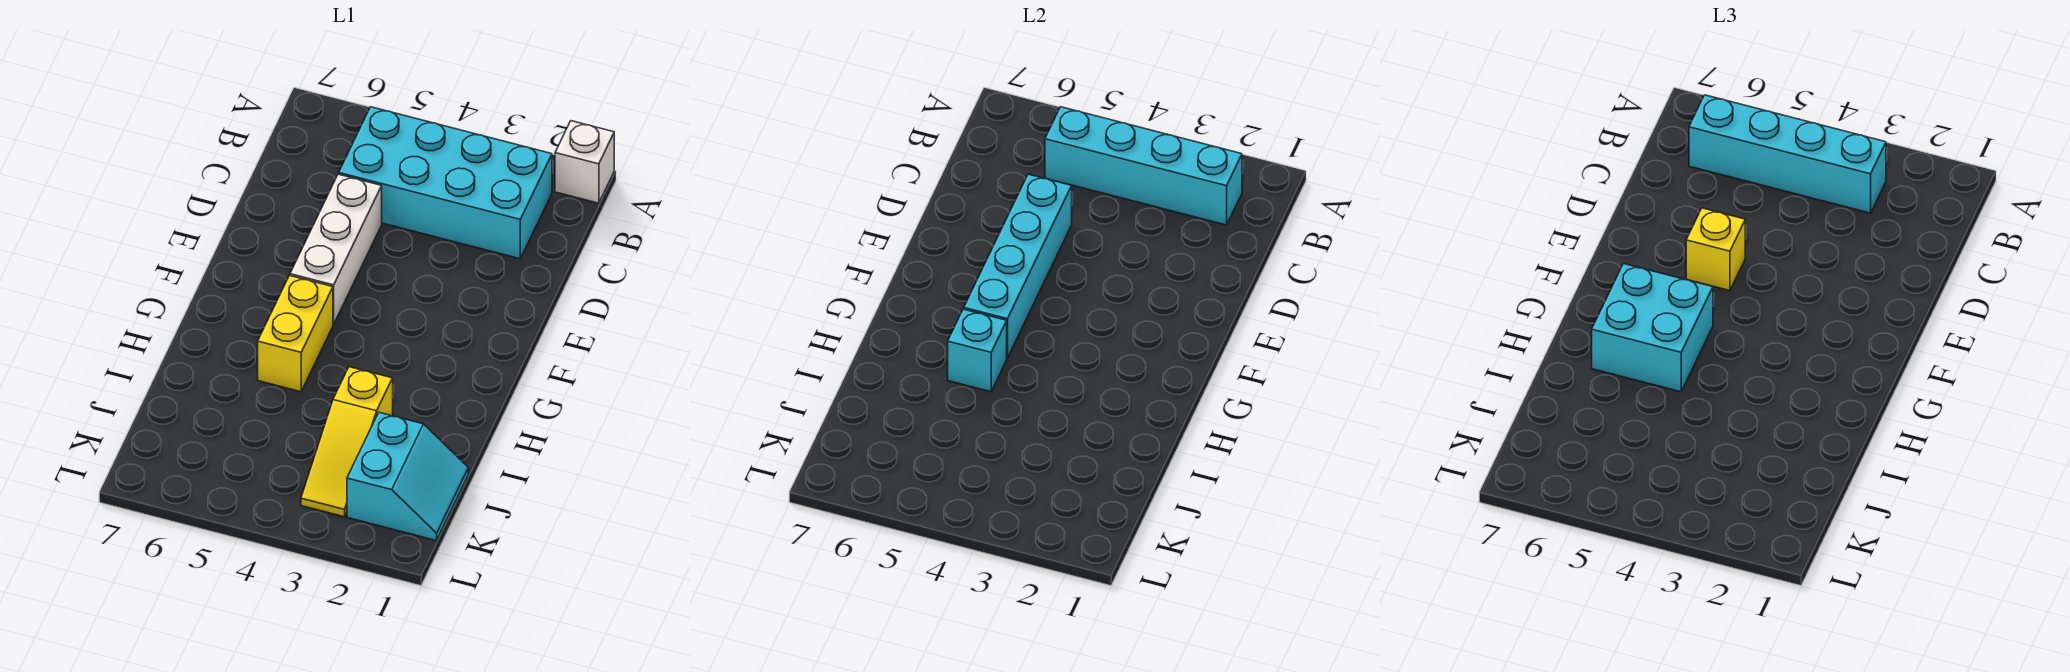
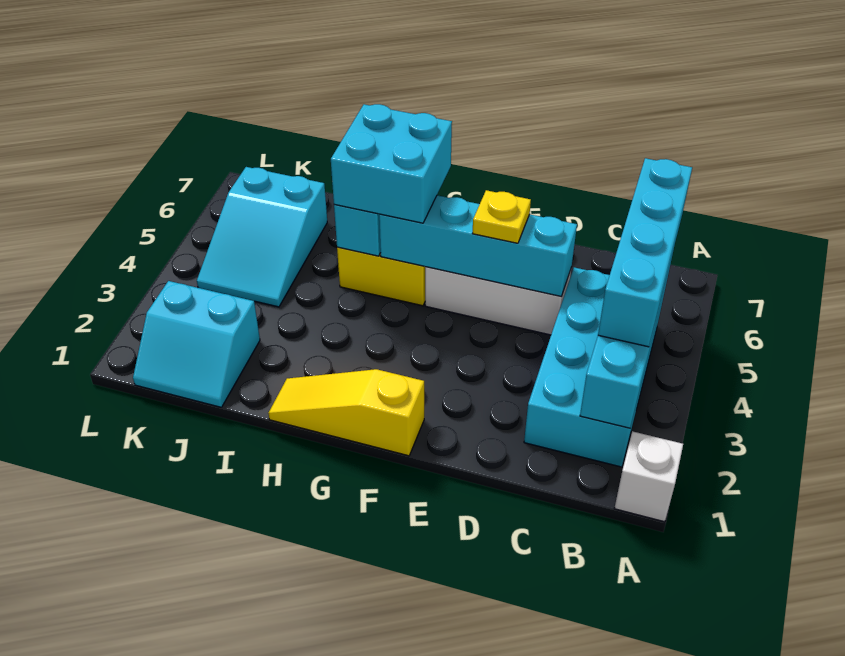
yellow brick E5 level 3 -> yellow plate E5 level 3
yellow slope I3:K3 level 1 top I -> yellow slope F1:H1 level 1 top F
none -> cyan slope J4:K6 level 1 top 6

